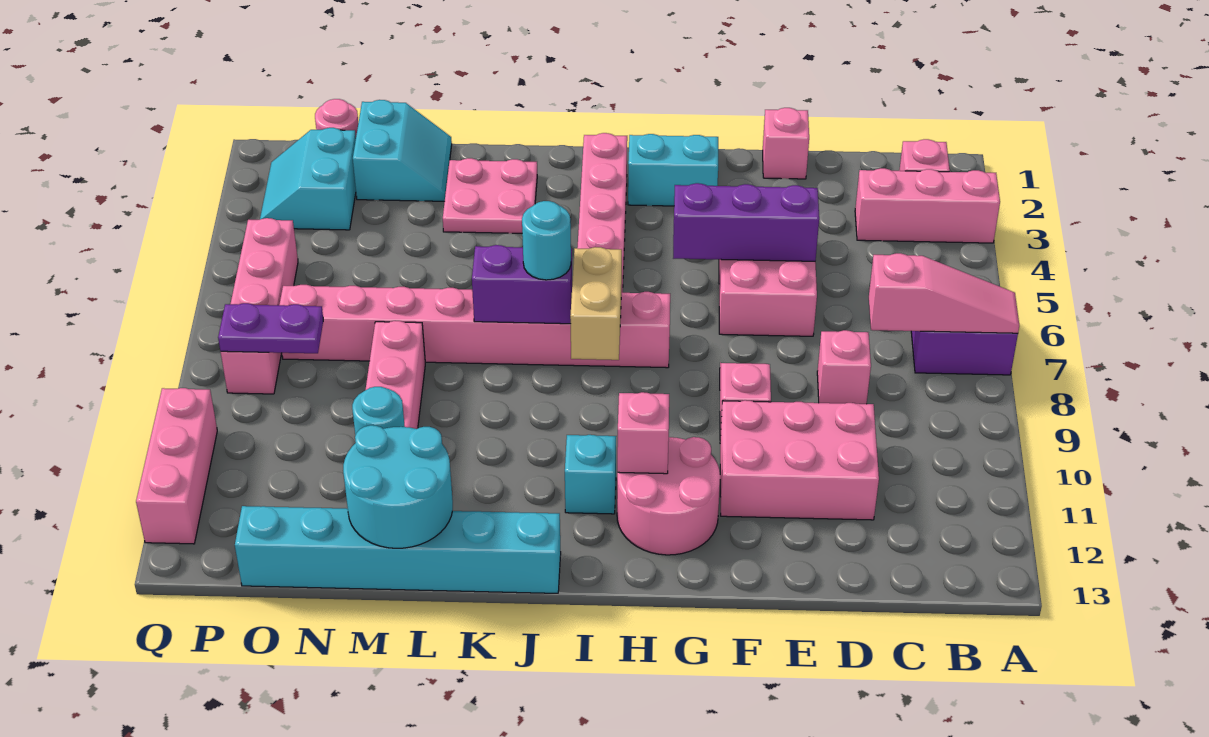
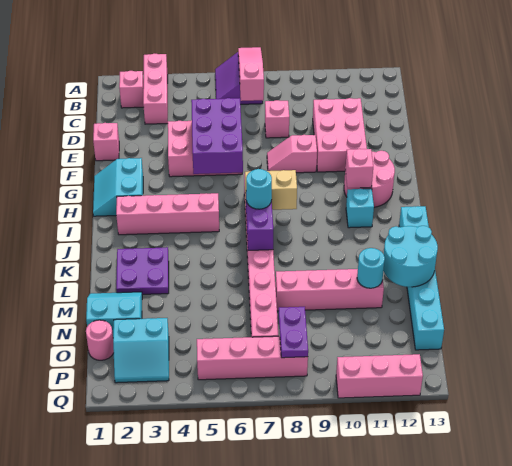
purple brick E5:G5 level 2 -> purple brick E5:G6 level 2
pink plate K2:L3 level 1 -> purple plate K2:L3 level 1

